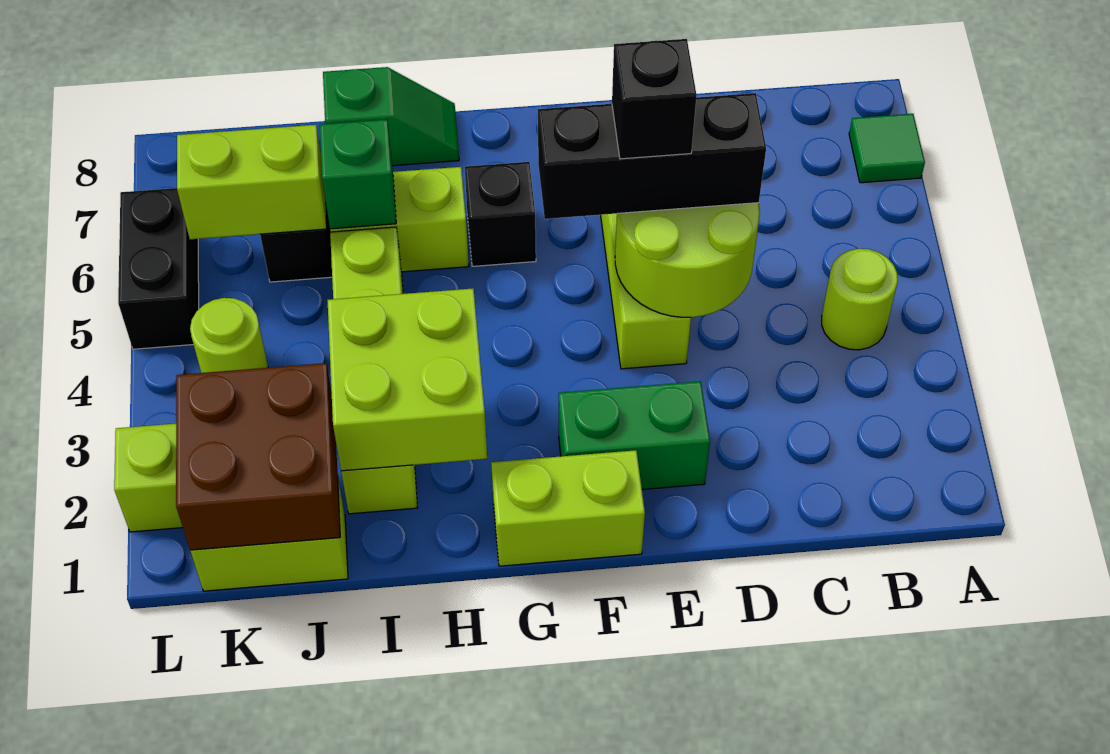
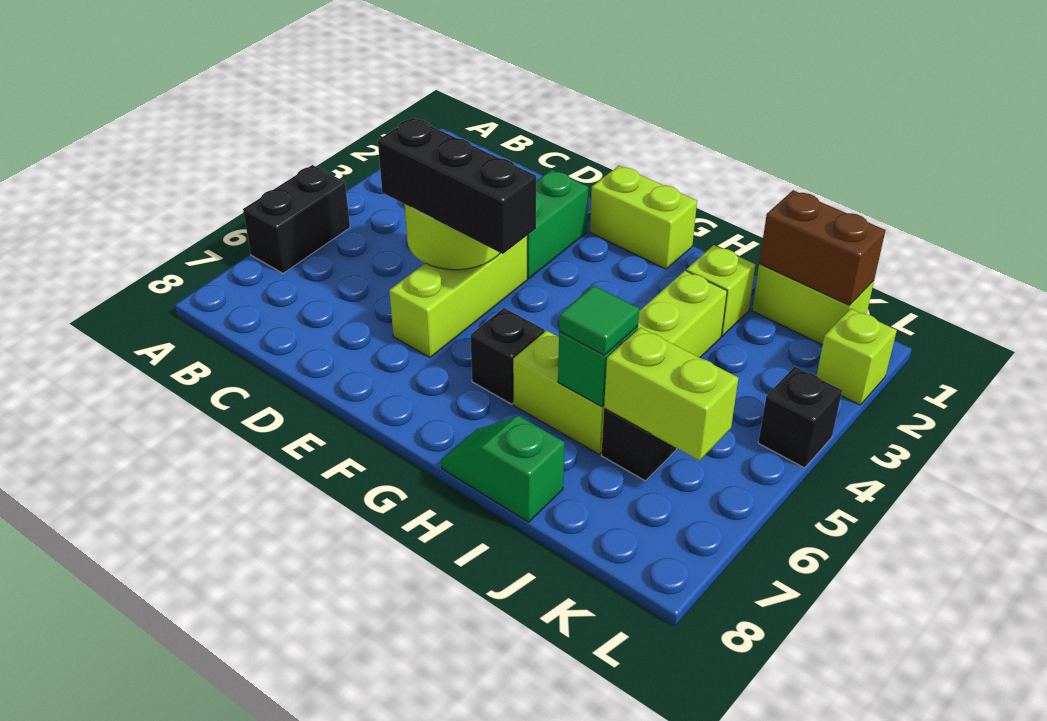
green tile A7 level 1 -> green tile I6 level 3
lime round brick B4 level 1 -> none
green brick E2:F2 level 1 -> green brick E2:E3 level 1
black brick E5 level 4 -> black brick L4 level 1
lime brick H2:I3 level 2 -> none
brown brick J1:K2 level 2 -> brown brick J1:K1 level 2
lime round brick K4 level 1 -> none
black brick L5:L6 level 1 -> black brick A5:A6 level 1

